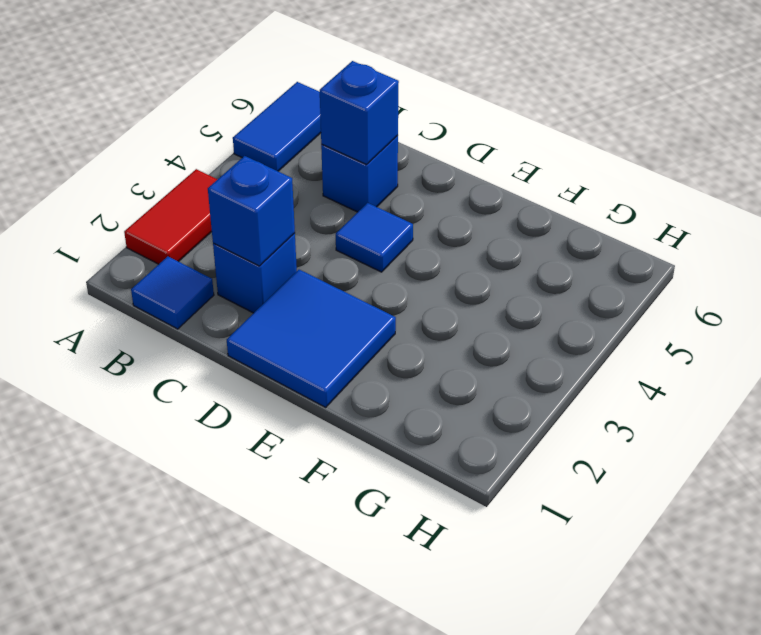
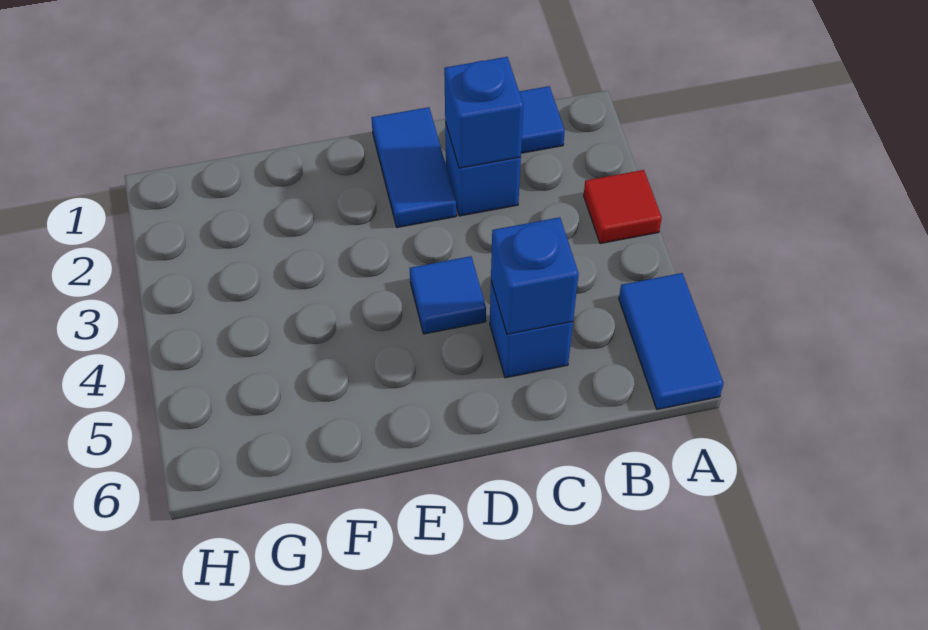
red tile A2:A3 level 1 -> red tile A3 level 1
blue tile D1:E2 level 1 -> blue tile D1:D2 level 1

